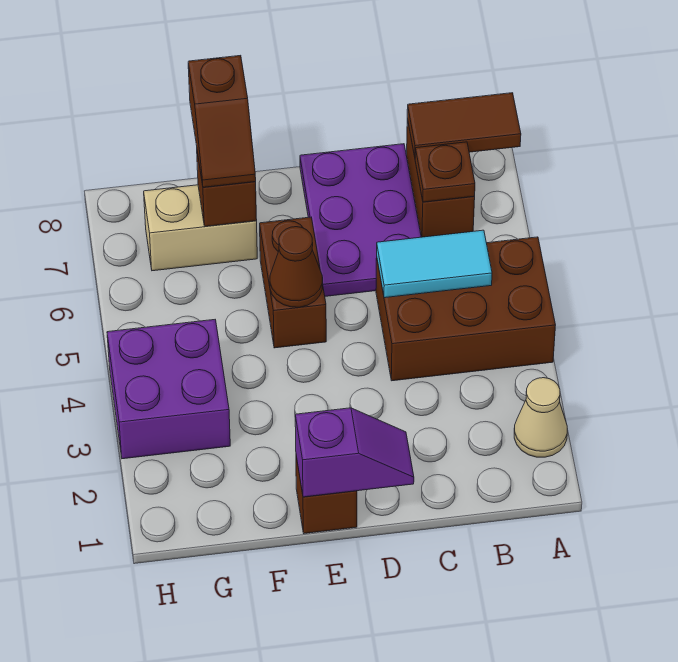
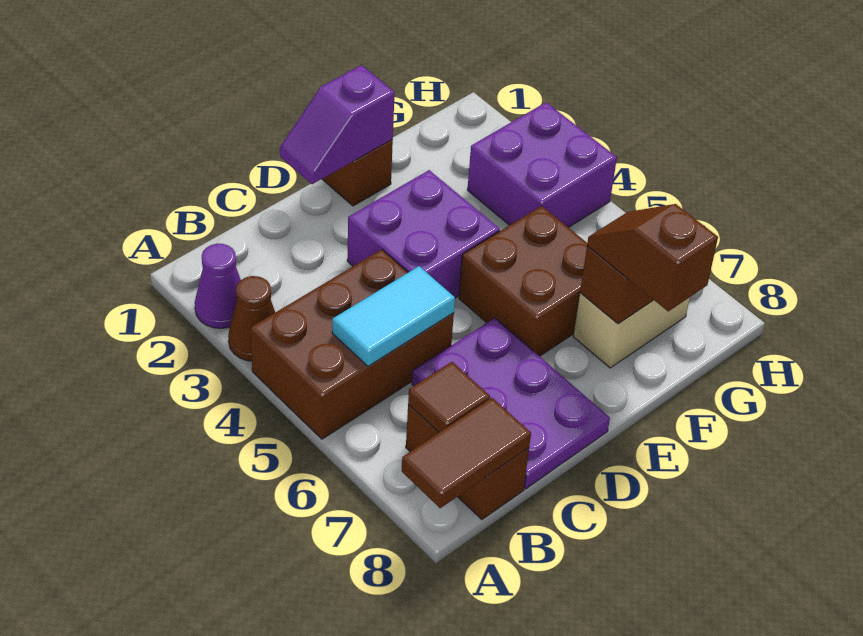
tan cone A2 level 1 -> purple cone A2 level 1
brown plate B7 level 2 -> brown tile B7 level 2
none -> purple brick D3:E4 level 1
brown brick E5:E6 level 1 -> brown brick E5:F6 level 1
brown cone E5 level 2 -> brown cone A3 level 1

